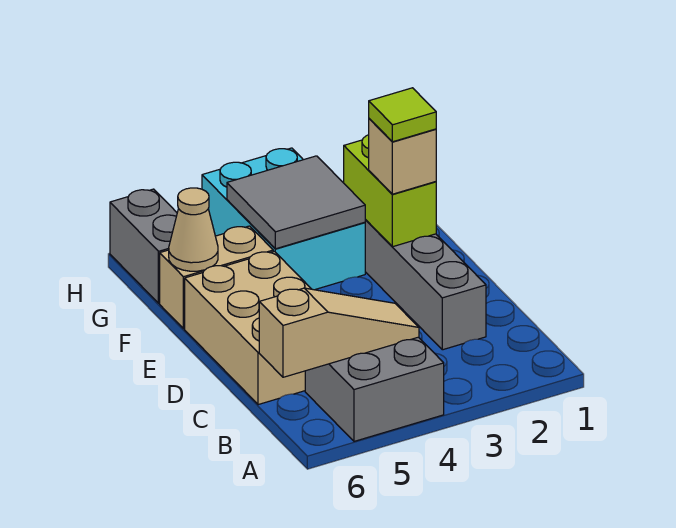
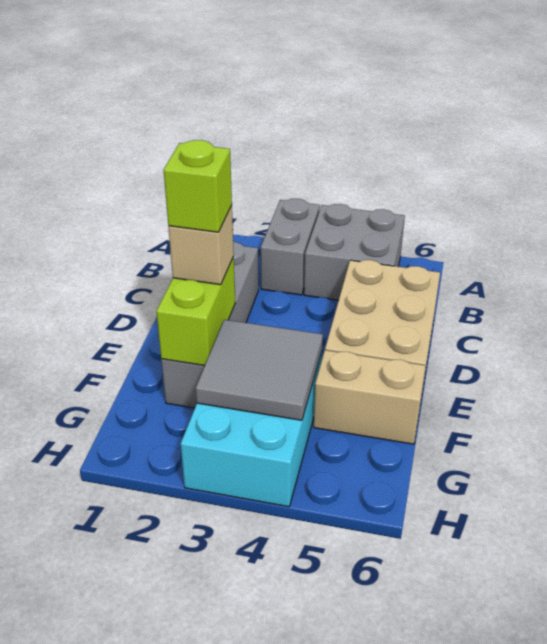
tan slope B4:B6 level 2 top 6 -> none
lime tile E2 level 4 -> lime brick E2 level 4
tan cone F6 level 2 -> none
grey brick G6:H6 level 1 -> grey brick A3:B3 level 1

